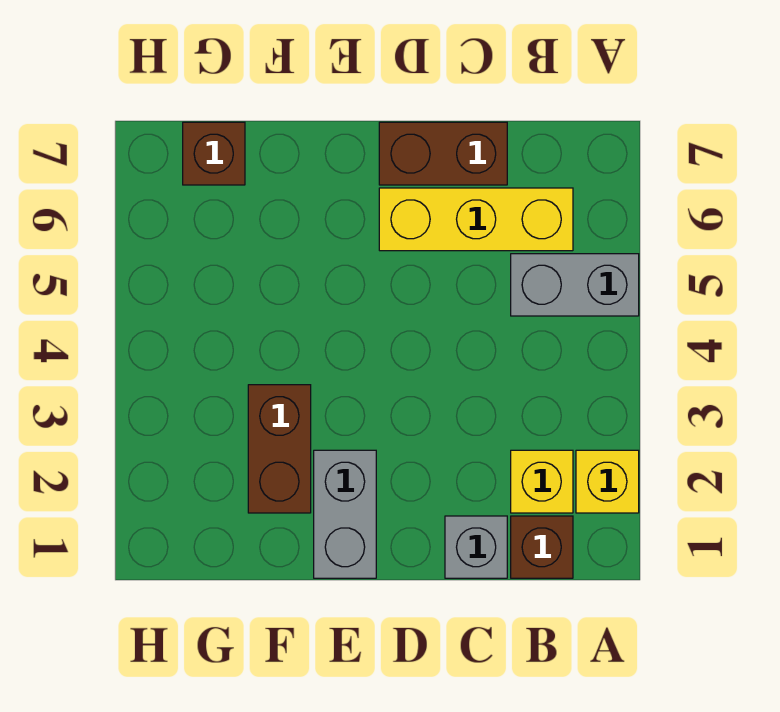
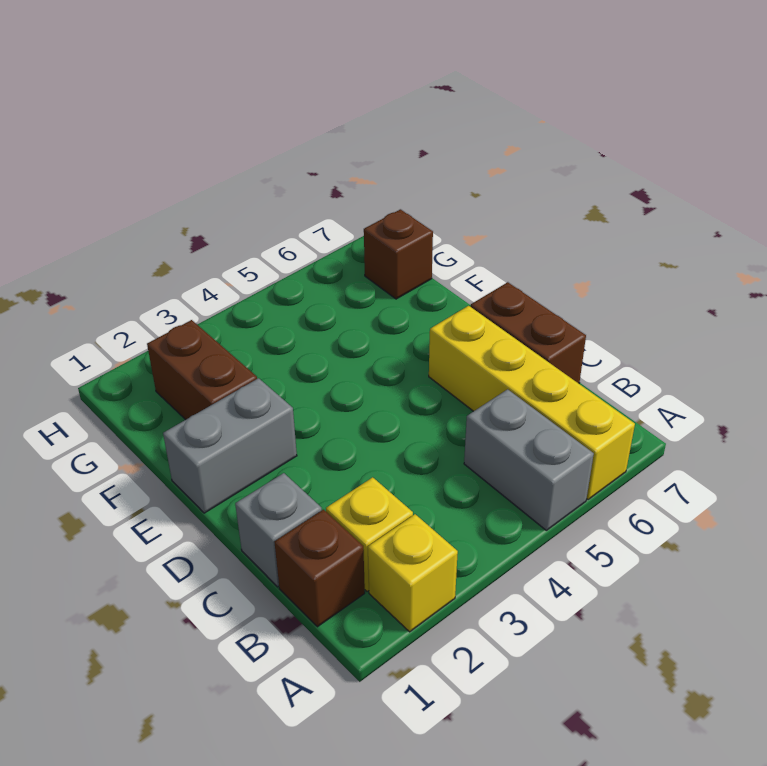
yellow brick B6:D6 level 1 -> yellow brick A6:D6 level 1
brown brick F2:F3 level 1 -> brown brick F2:G2 level 1

